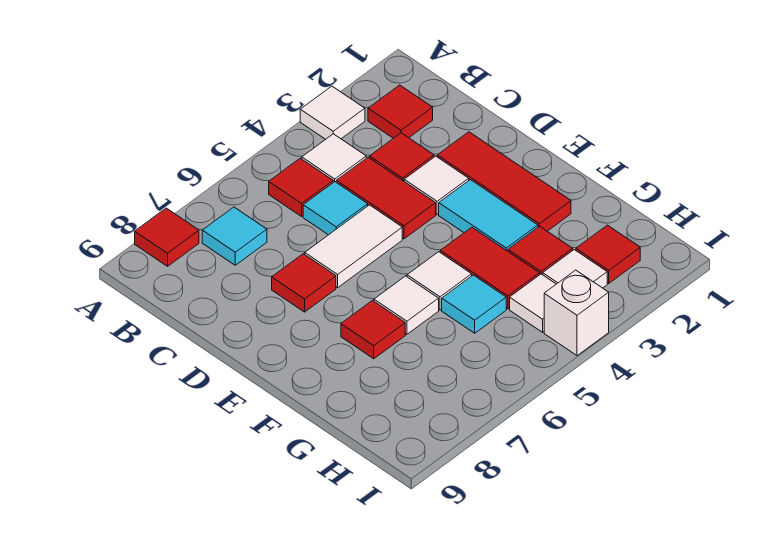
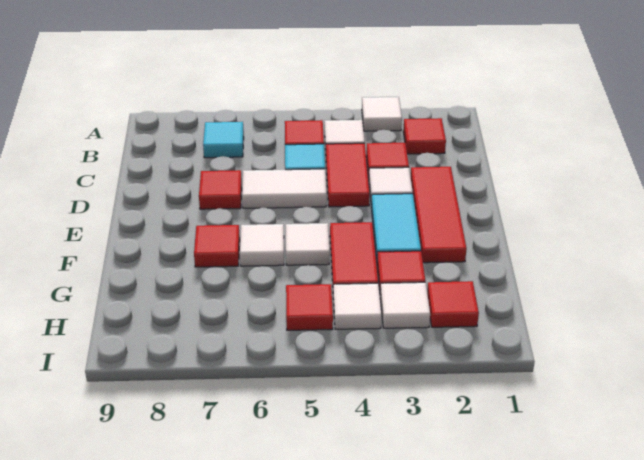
red tile A8 level 1 -> red tile H5 level 1
cyan tile G5 level 1 -> none
white brick I4 level 1 -> none

